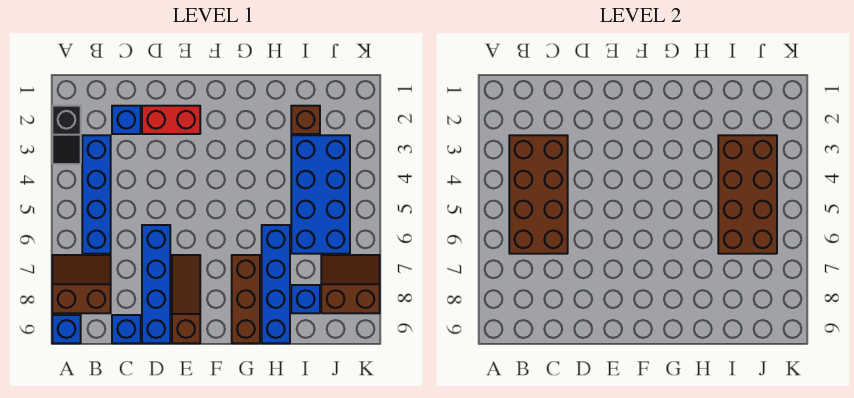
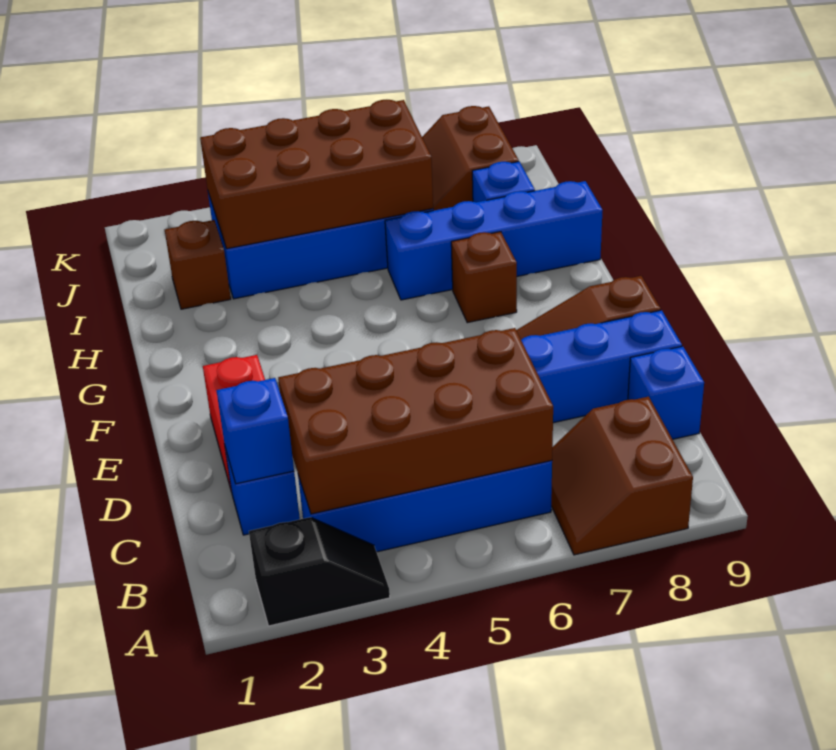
blue brick A9 level 1 -> blue brick C2 level 2
brown brick G7:G9 level 1 -> brown brick G7 level 1

